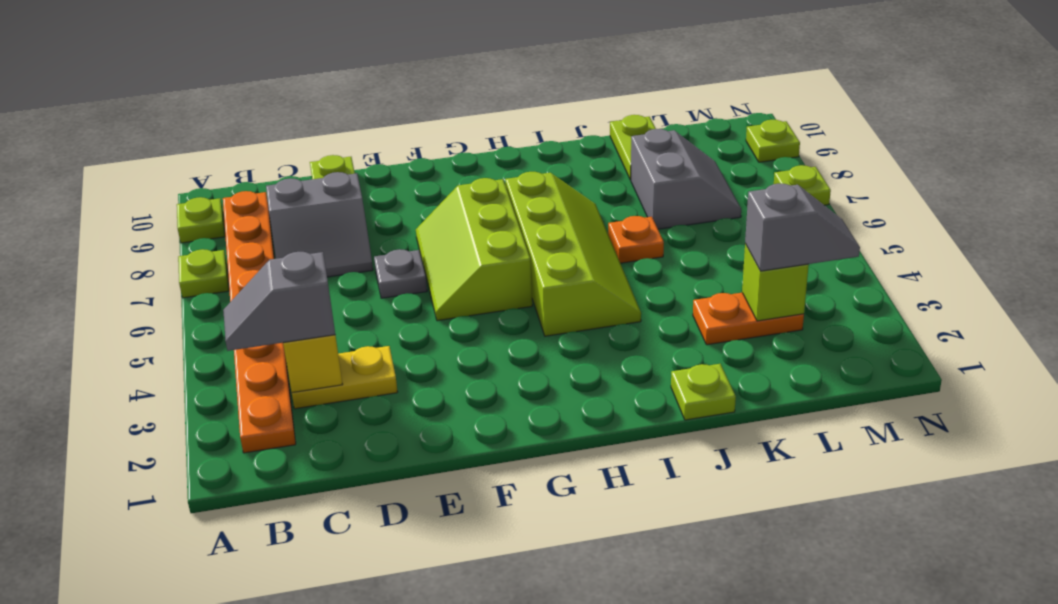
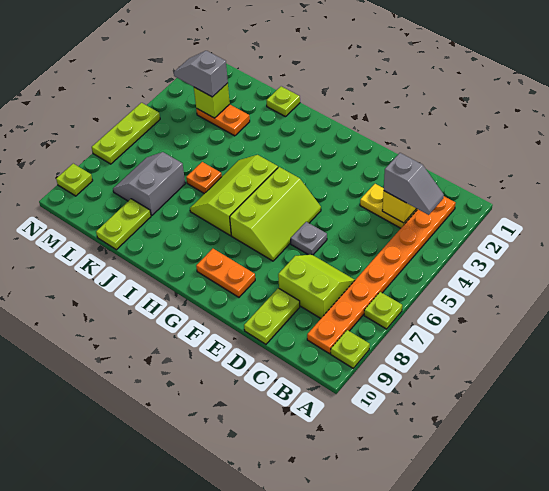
grey slope C7:D8 level 1 top 8 -> lime slope C7:D8 level 1 top 8
none -> orange plate F9:G9 level 1
lime slope H4:I7 level 1 top H -> lime slope H5:I7 level 1 top H
lime plate N7 level 1 -> lime plate N5:N7 level 1

